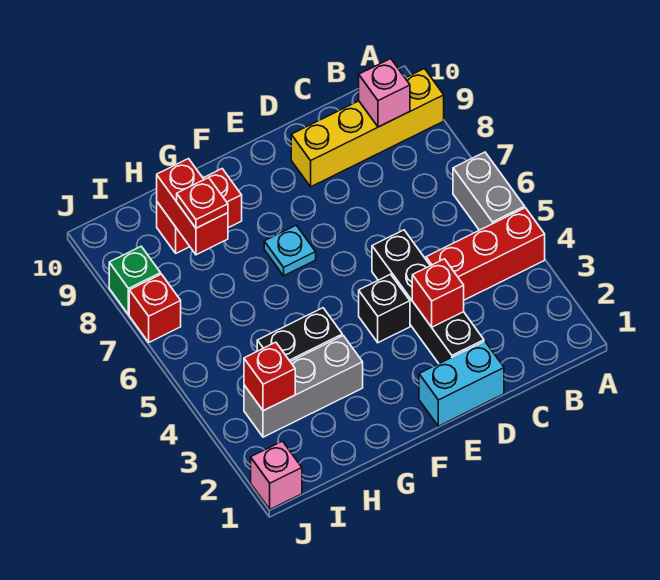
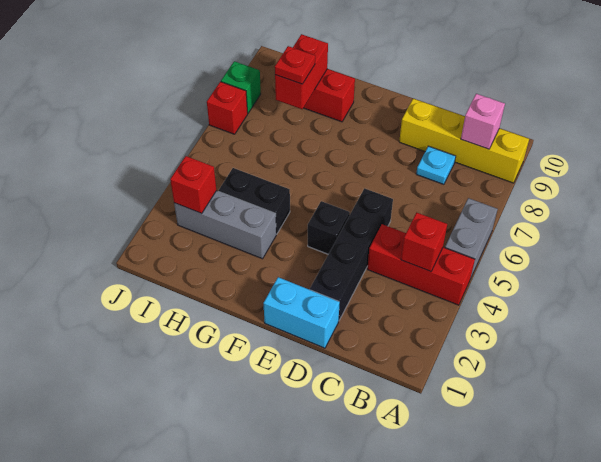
red brick D3 level 2 -> red brick B4 level 2
cyan plate F7 level 1 -> cyan plate C8 level 1
pink brick J1 level 1 -> none

